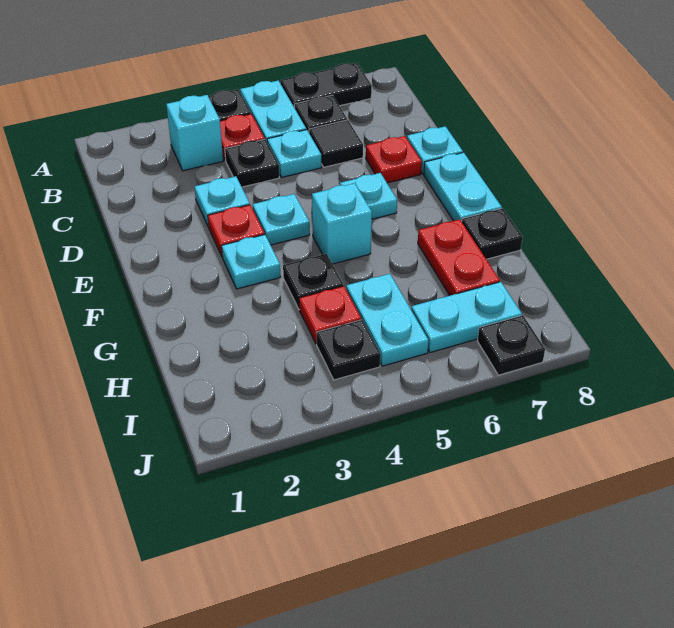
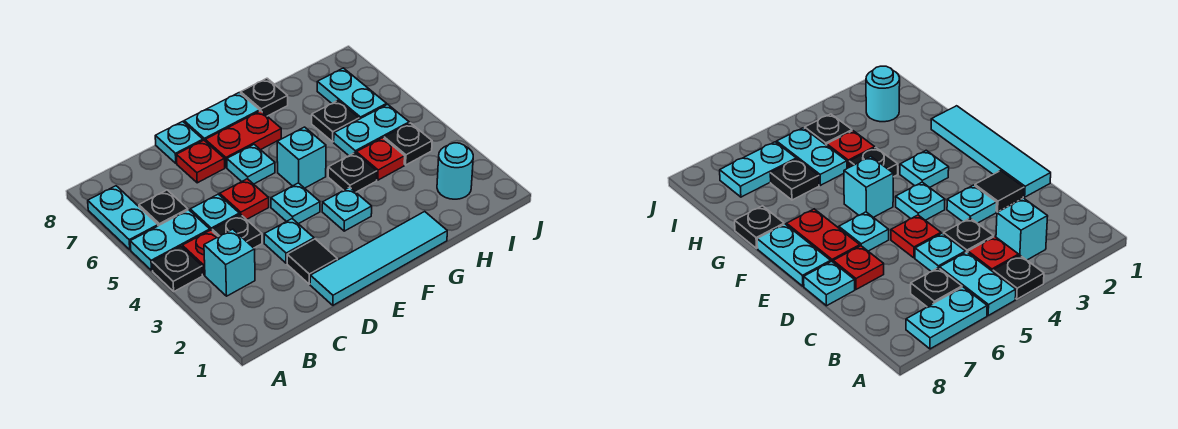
black plate A6:A7 level 1 -> cyan plate A6:A7 level 1
black tile C6 level 1 -> black tile D2 level 1
none -> cyan tile D1:G1 level 1
red plate E3 level 1 -> red plate D5 level 1
red plate G7:H7 level 1 -> red plate E7:F7 level 1
none -> cyan round brick I2 level 1
black plate J7 level 1 -> black plate H6 level 1

